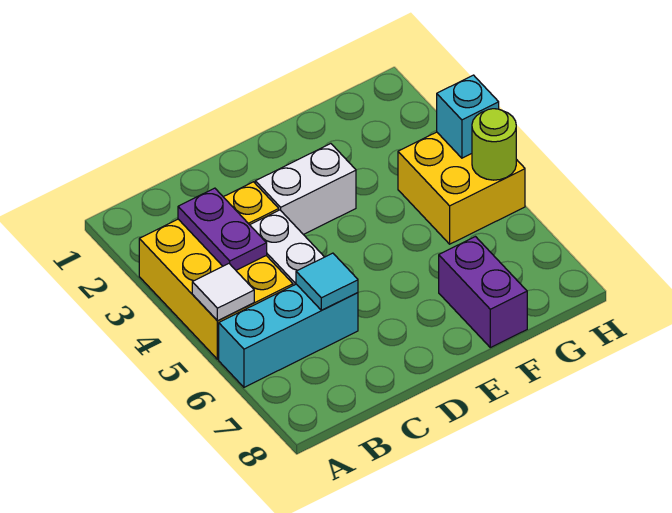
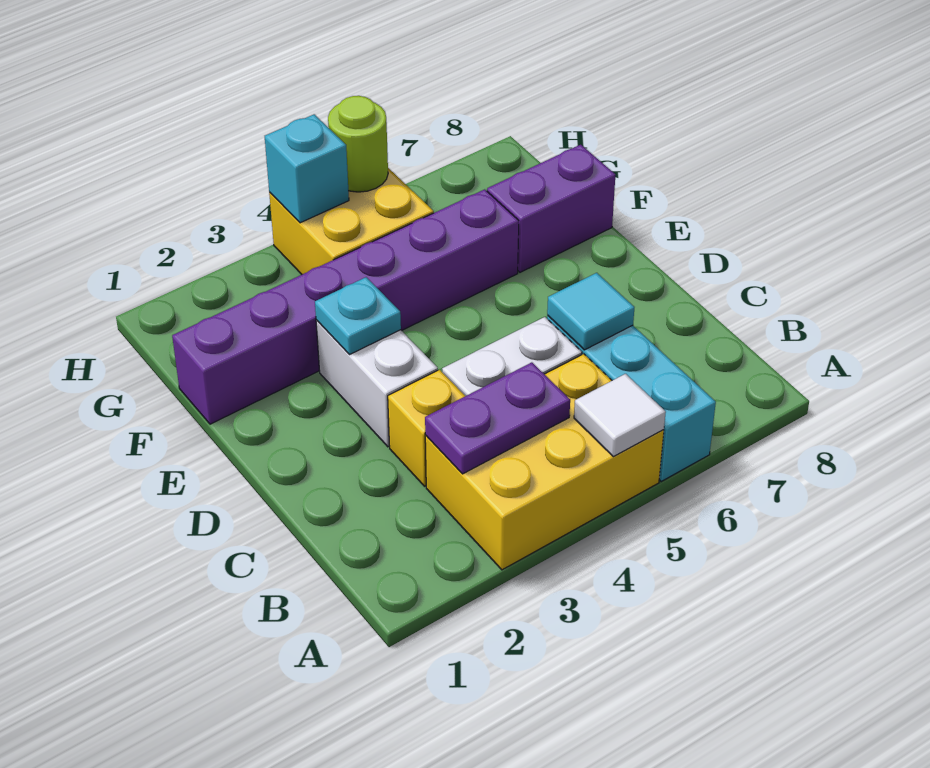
none -> cyan plate E3 level 2
none -> purple brick F1:F6 level 1

